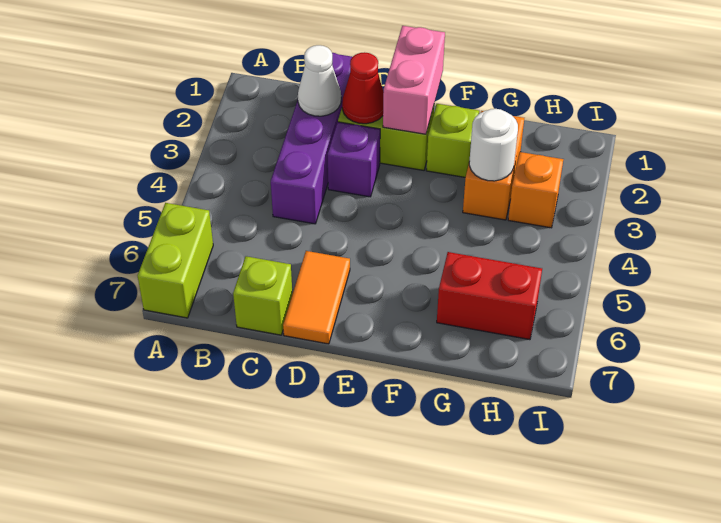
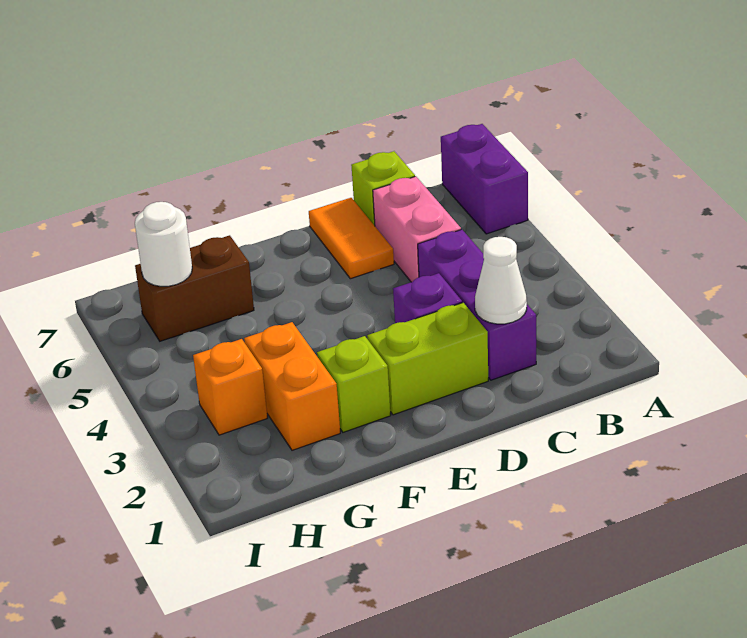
lime brick A6:A7 level 1 -> purple brick A6:A7 level 1
purple brick C1:C4 level 1 -> purple brick C2:C4 level 1
red cone D2 level 2 -> none
pink brick E1:E2 level 2 -> pink brick C5:C6 level 1
white round brick G3 level 2 -> white round brick H6 level 2
red brick G6:H6 level 1 -> brown brick G6:H6 level 1

